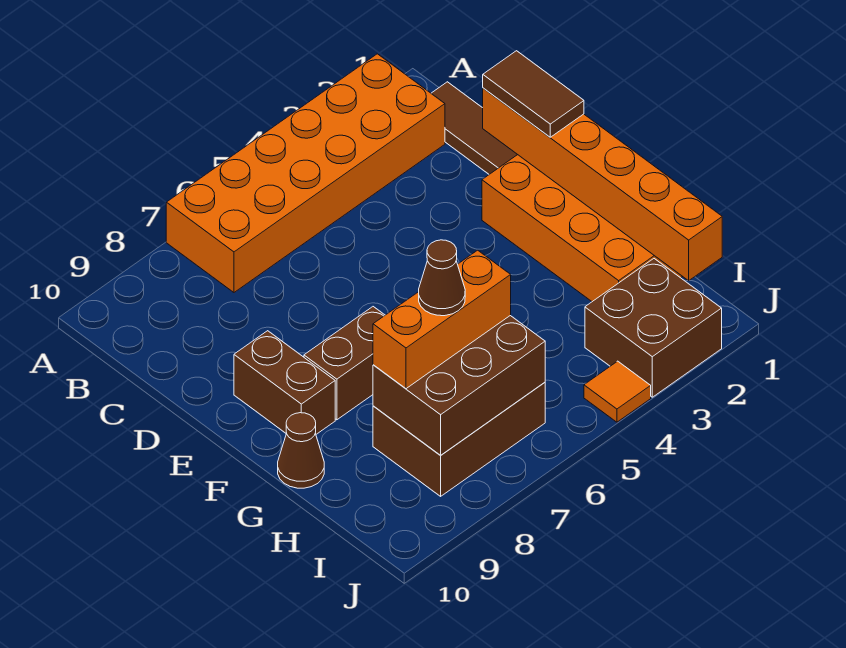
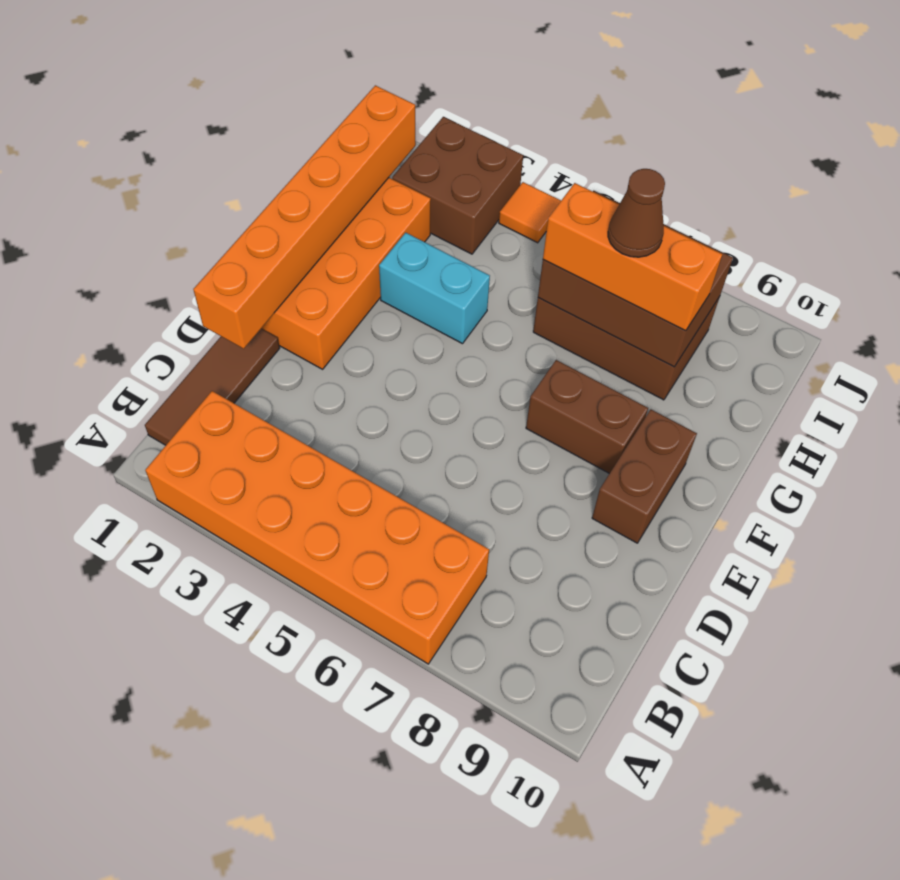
brown tile D1:E1 level 3 -> none
none -> cyan brick G3:G4 level 1
brown cone G10 level 1 -> none

